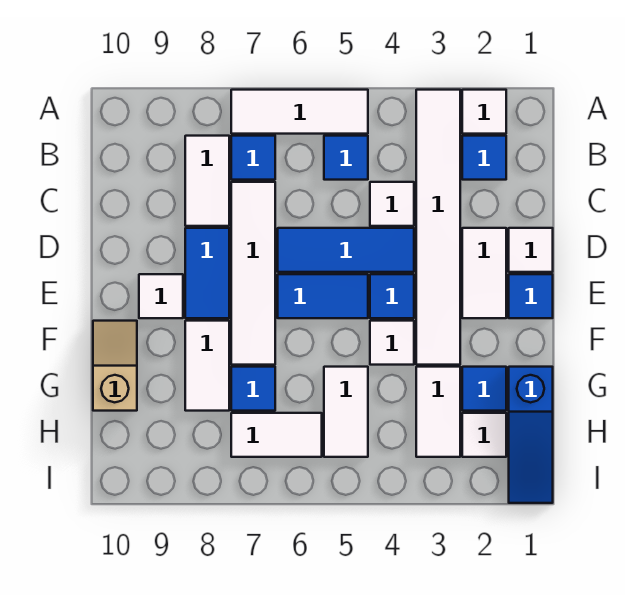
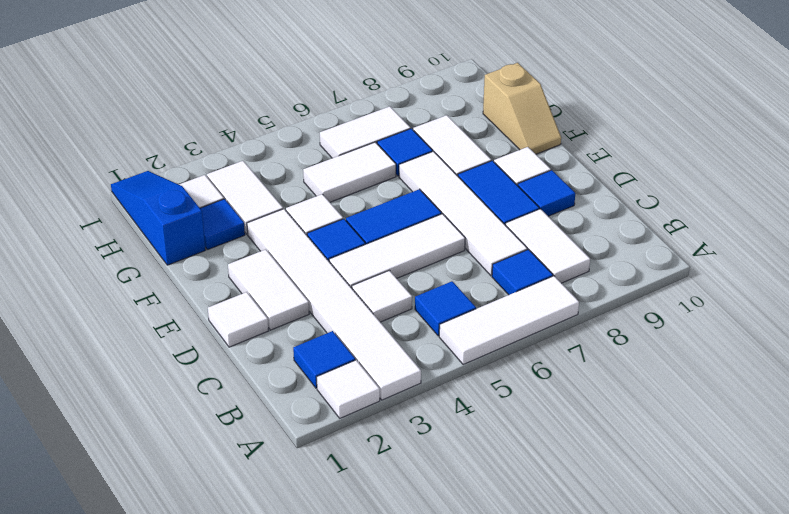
blue tile D4:D6 level 1 -> white tile D4:D6 level 1
blue tile E1 level 1 -> blue tile D9 level 1
white tile G5:H5 level 1 -> white tile G5:G6 level 1

